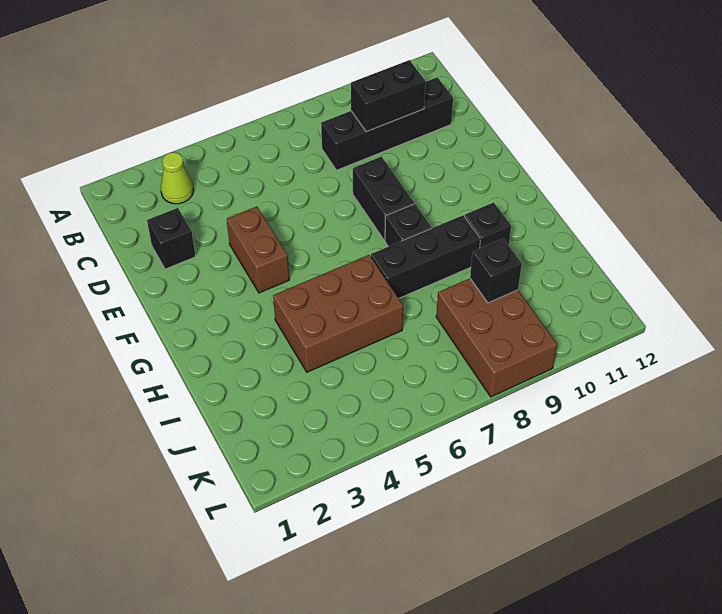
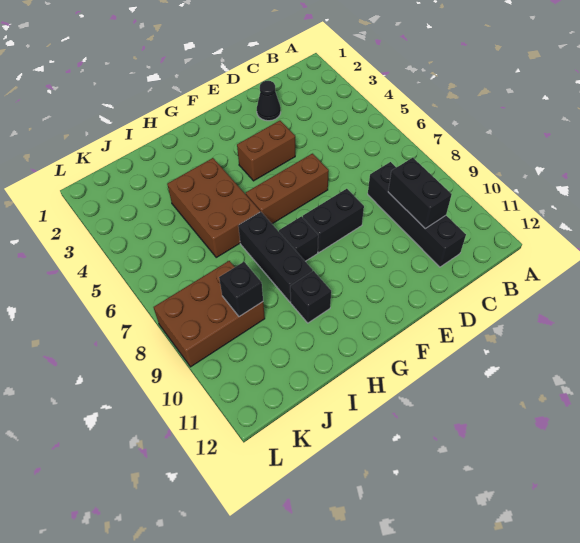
lime cone B3 level 1 -> none
black brick D2 level 1 -> black cone D2 level 1
none -> brown brick E6:G6 level 1

